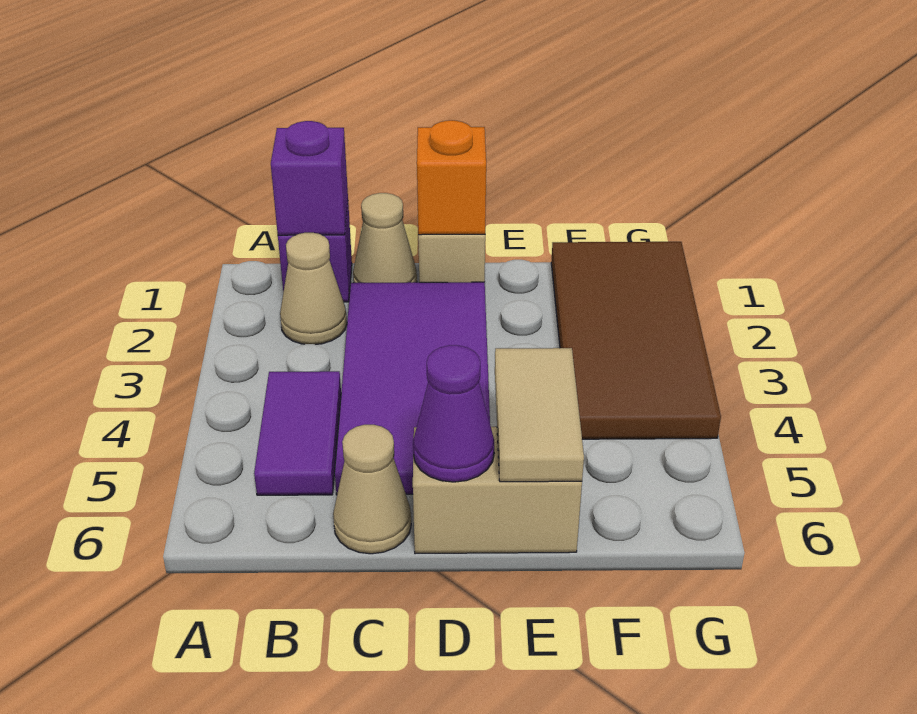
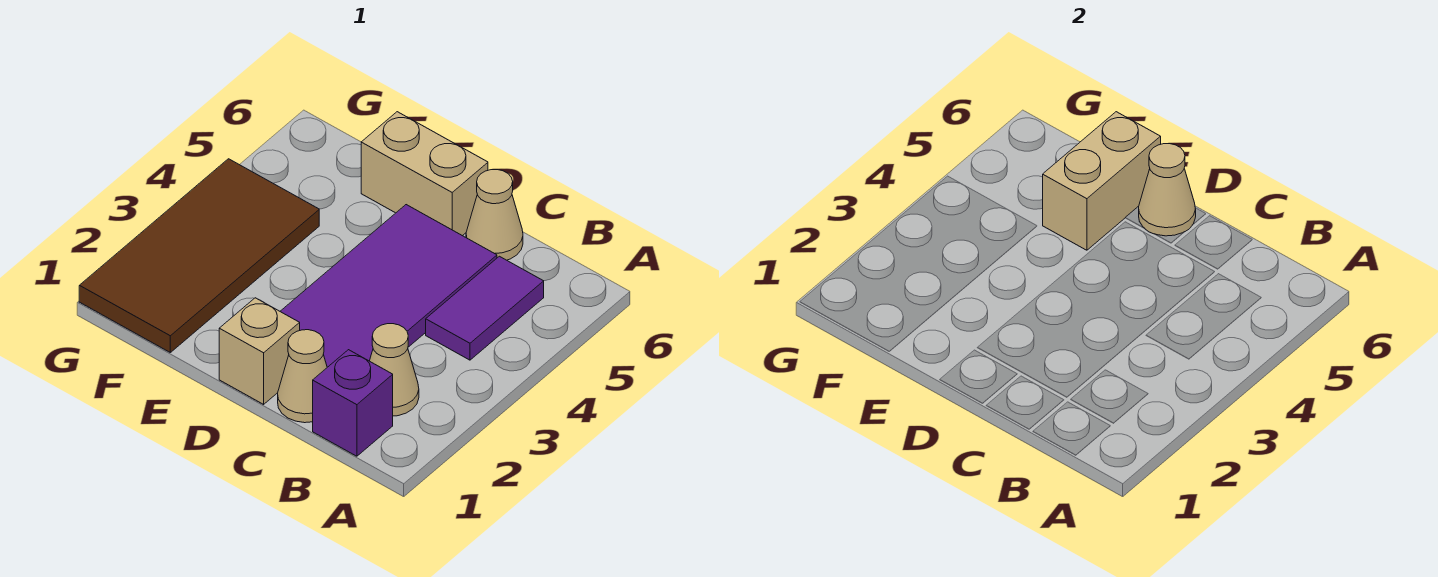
purple brick B1 level 2 -> none
orange brick D1 level 2 -> none
purple cone D6 level 2 -> tan cone D6 level 2
tan tile E5:E6 level 2 -> tan brick E5:E6 level 2

